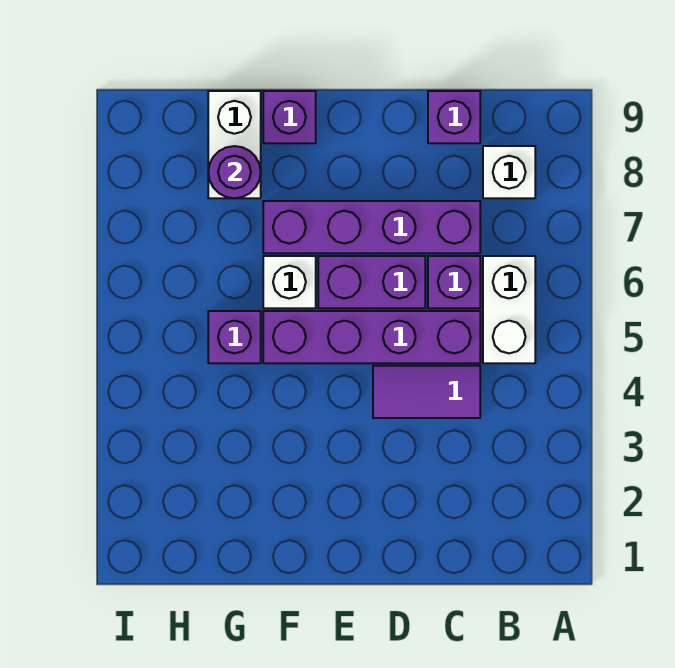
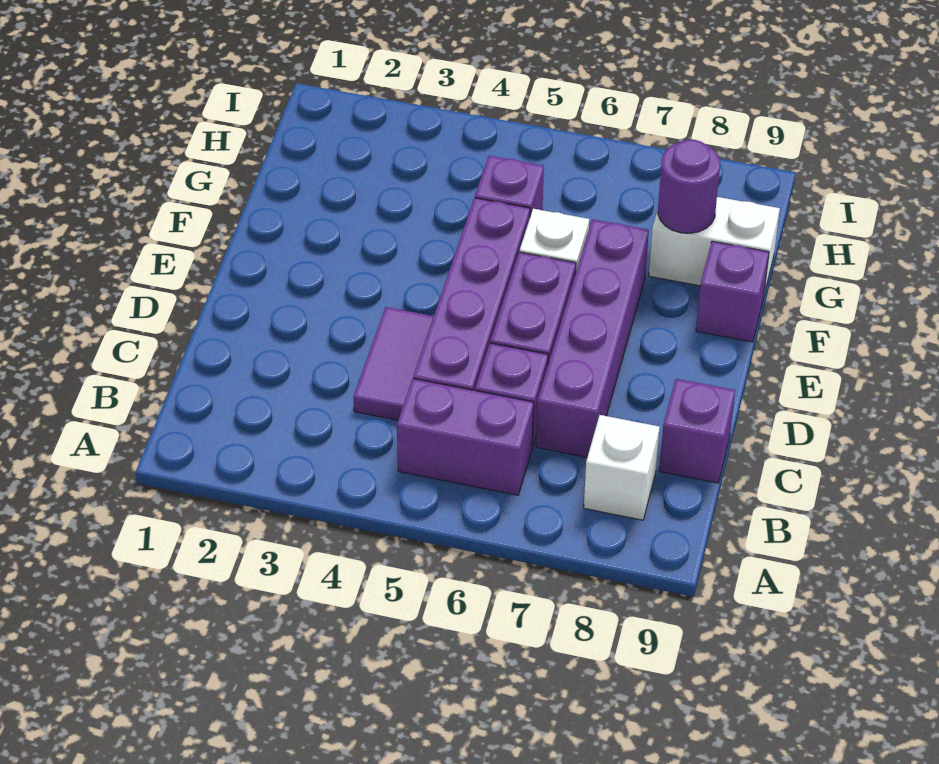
white brick B5:B6 level 1 -> purple brick B5:B6 level 1

